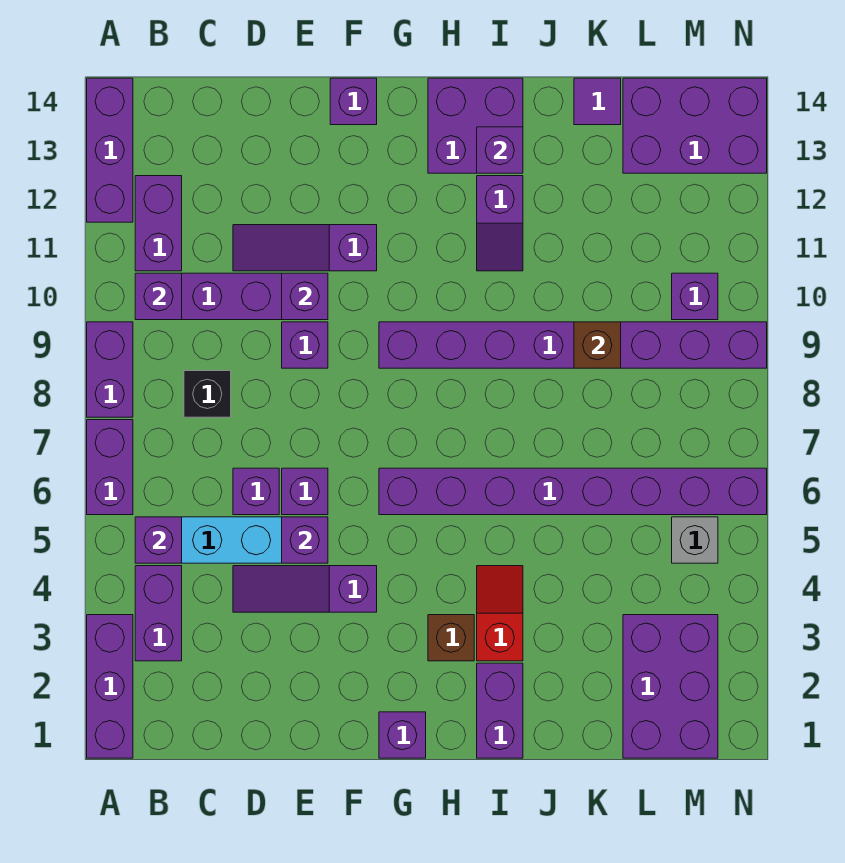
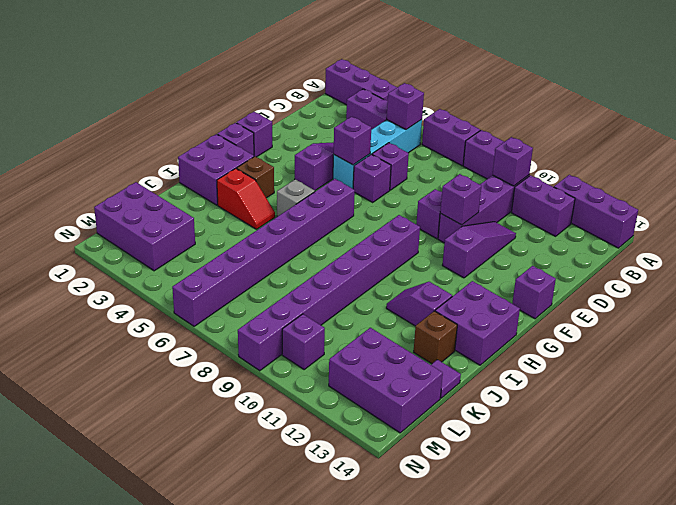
black brick C8 level 1 -> none
purple brick I1:I2 level 1 -> purple brick H1:I2 level 1
purple brick I13 level 2 -> purple brick F1 level 1
brown brick K9 level 2 -> brown brick J13 level 1
purple brick L13:N14 level 1 -> purple brick L12:M14 level 1
grey brick M5 level 1 -> grey brick H5 level 1

